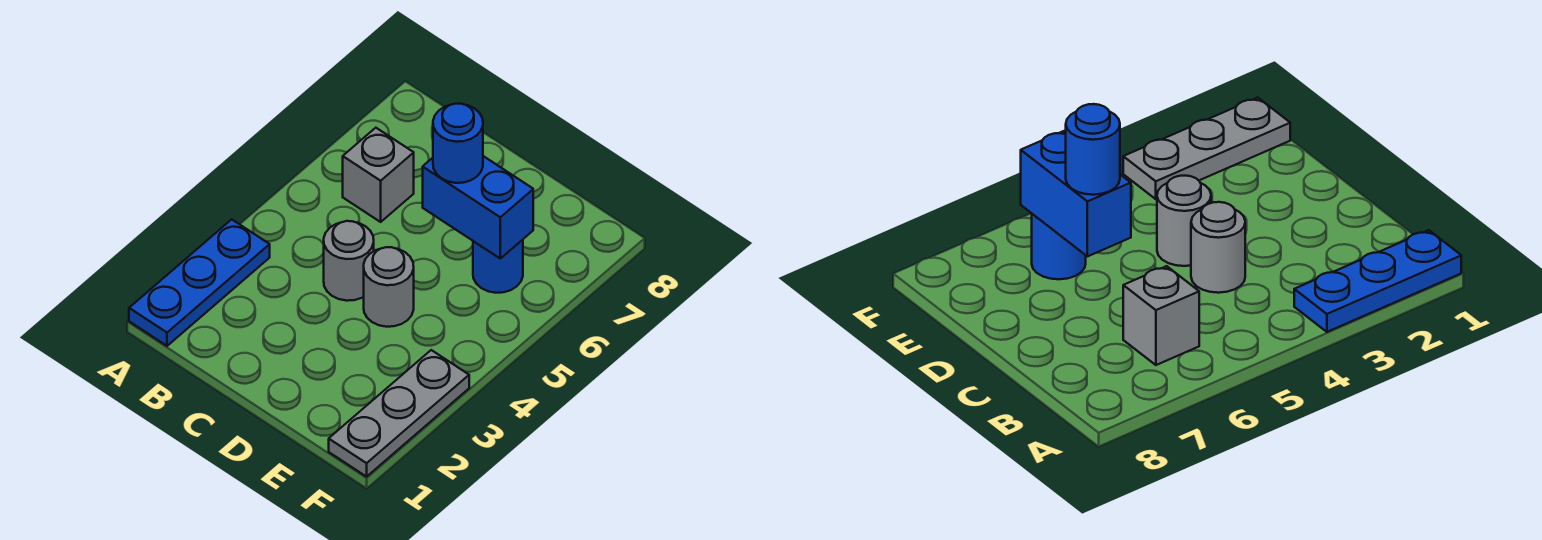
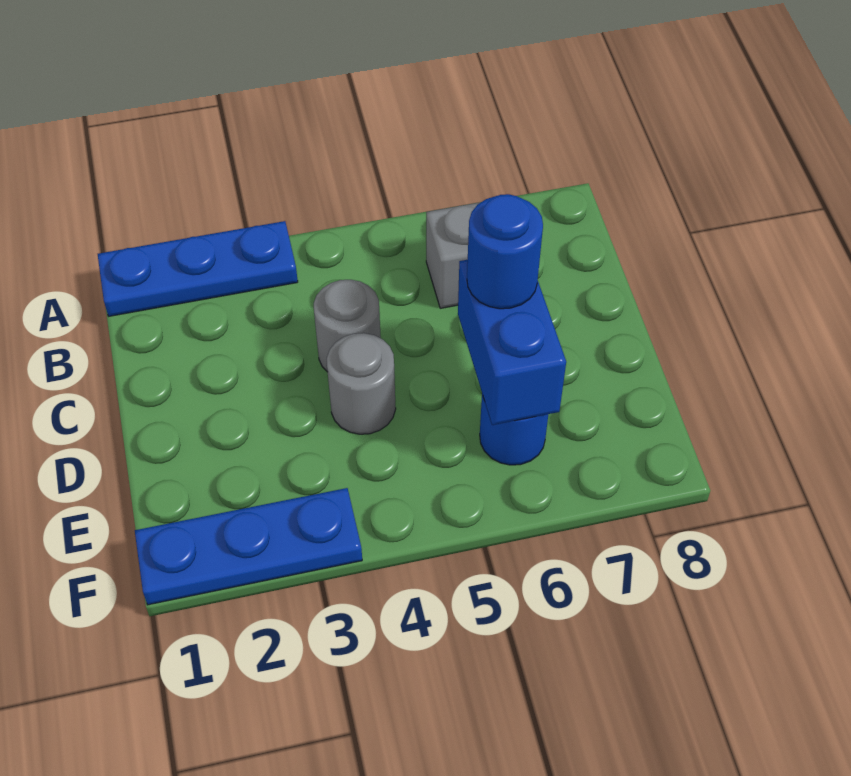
grey plate F1:F3 level 1 -> blue plate F1:F3 level 1

